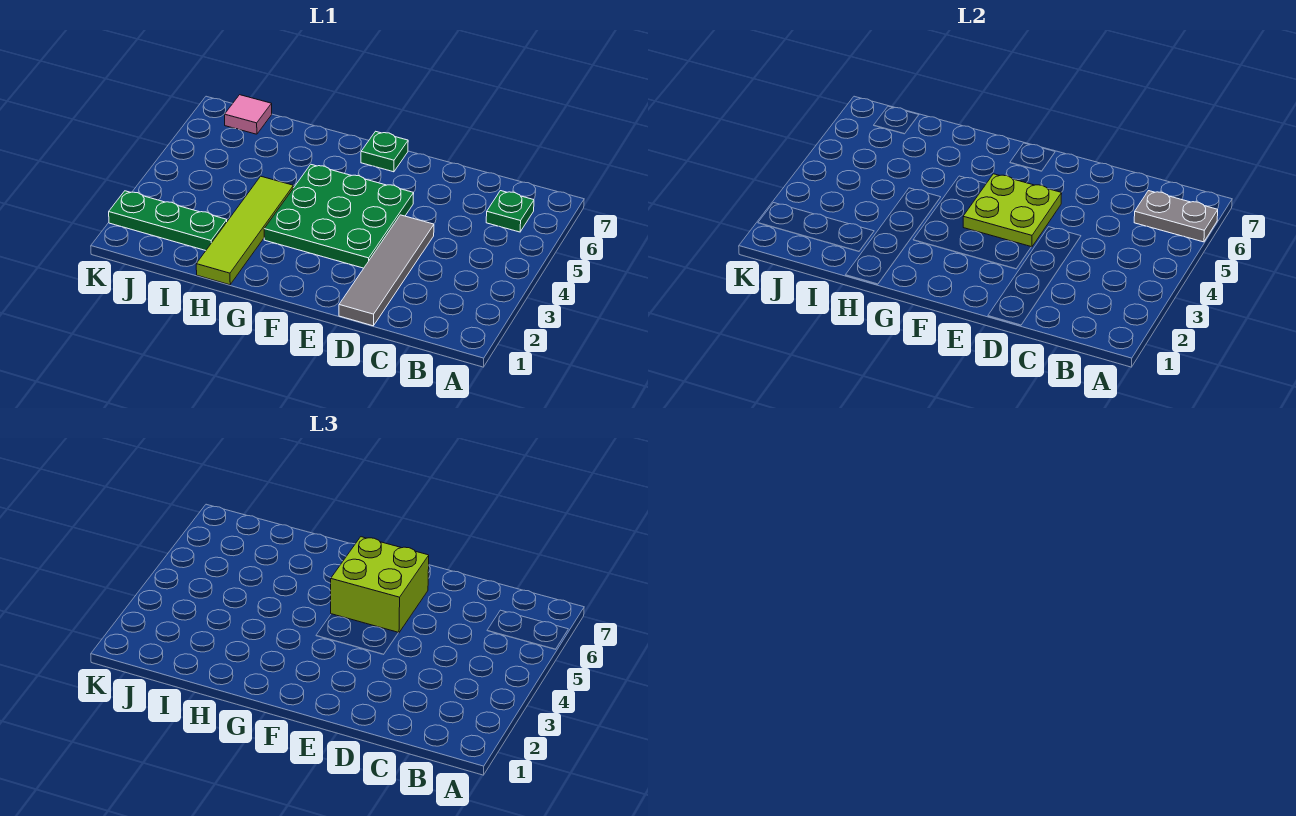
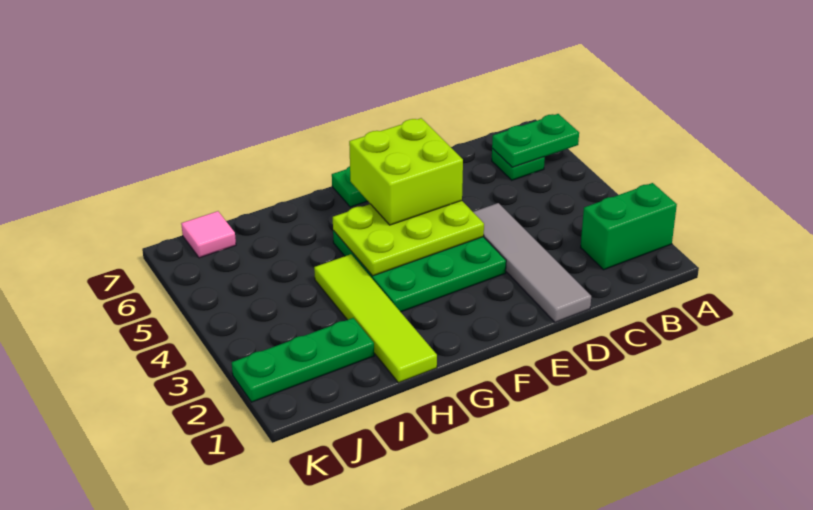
none -> green brick A2:B2 level 1
grey plate A6:B6 level 2 -> green plate A6:B6 level 2
lime plate E4:F5 level 2 -> lime plate E4:G5 level 2

